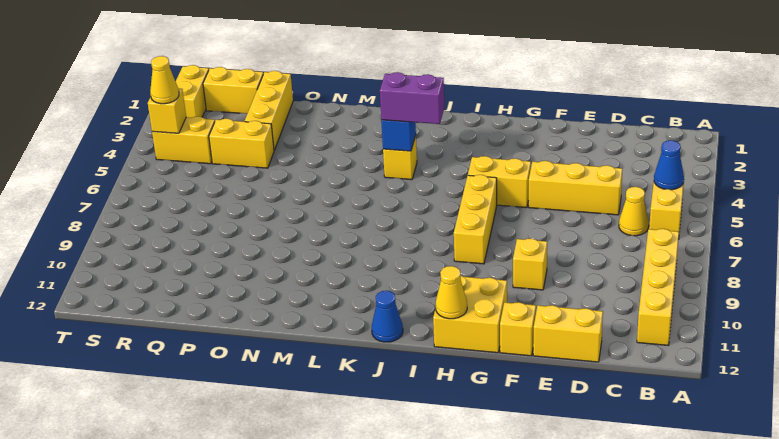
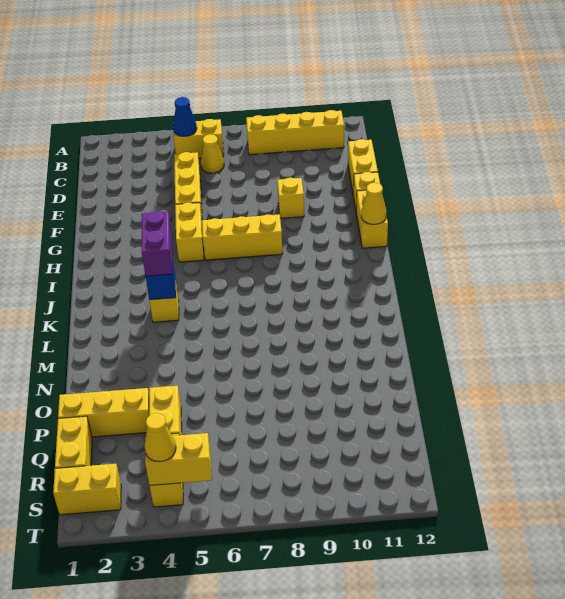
yellow brick G11:H12 level 1 -> yellow brick G12:H12 level 1
blue cone J12 level 1 -> none
yellow brick S4 level 2 -> yellow brick S4:S5 level 2

